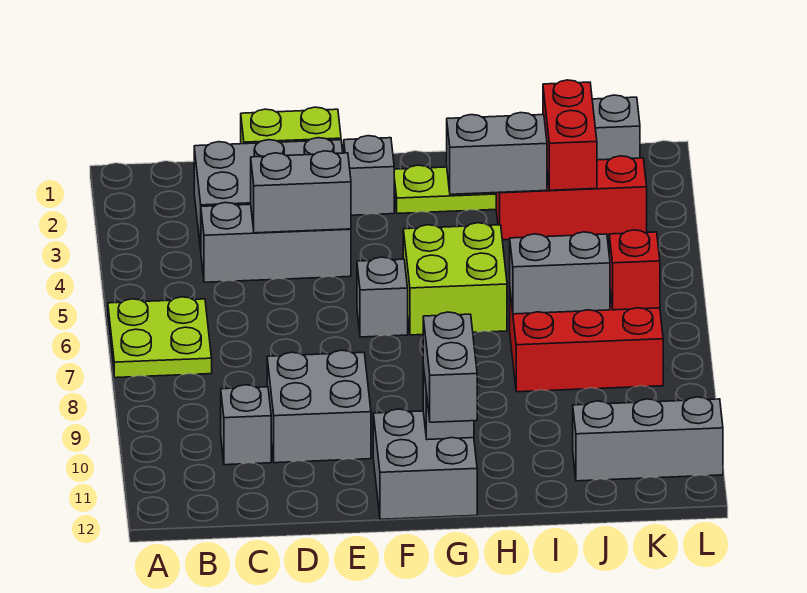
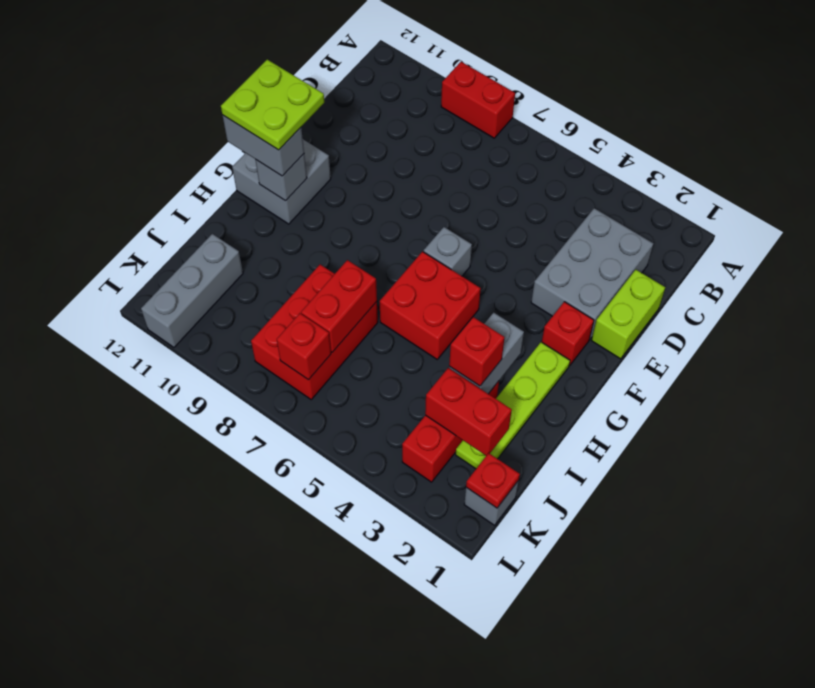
lime plate A6:B7 level 1 -> lime plate F11:G12 level 4
none -> red brick A8:A9 level 1
grey brick C4:E4 level 1 -> none
grey brick C10 level 1 -> none
grey brick D4:E4 level 2 -> none
grey brick D9:E10 level 1 -> none
grey brick F2 level 1 -> red brick F2 level 1
lime brick G5:H6 level 1 -> red brick G5:H6 level 1
none -> red brick I3 level 3
grey brick I7:J7 level 2 -> red brick I7:J7 level 2
none -> red plate K1 level 2

